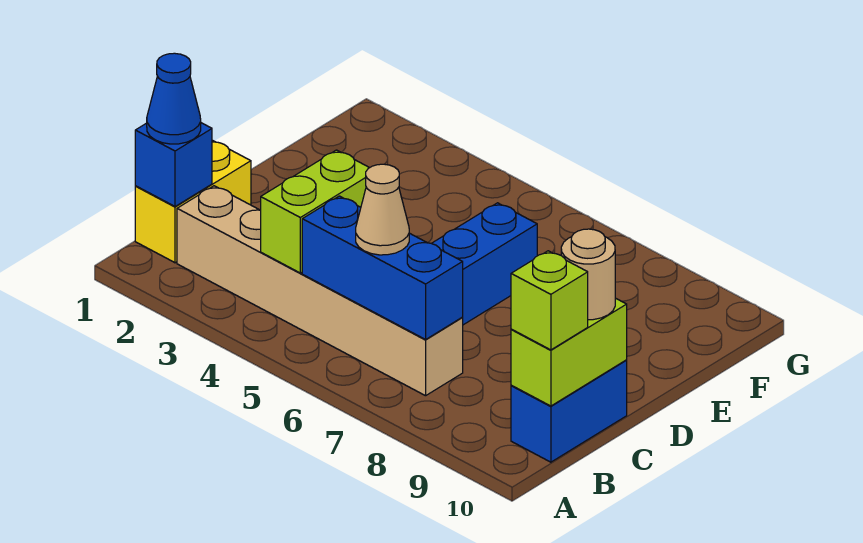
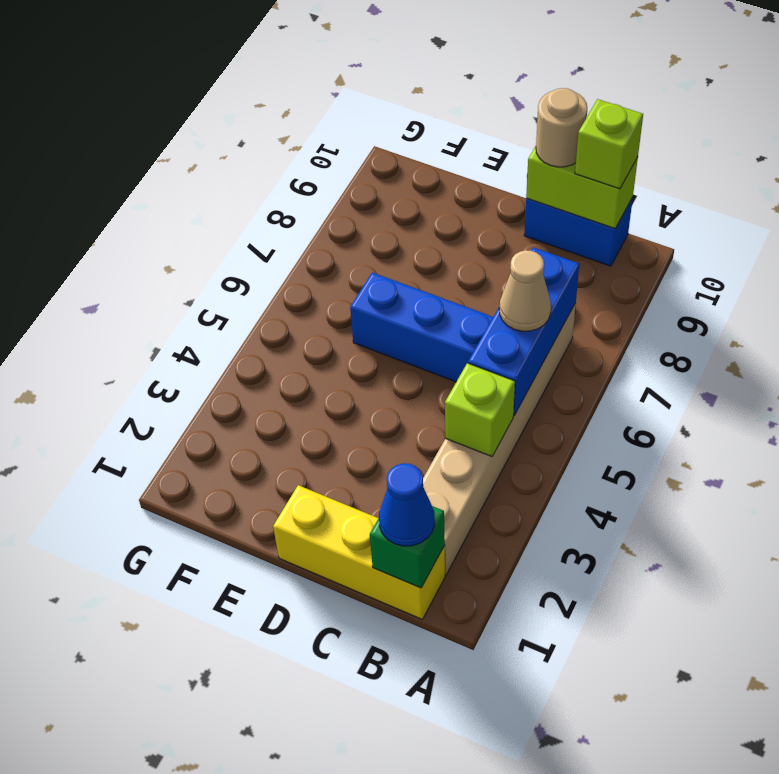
yellow brick B1:C1 level 1 -> yellow brick B1:D1 level 1
blue brick B1 level 2 -> green brick B1 level 2
lime brick B4:C4 level 2 -> lime brick B4 level 2

